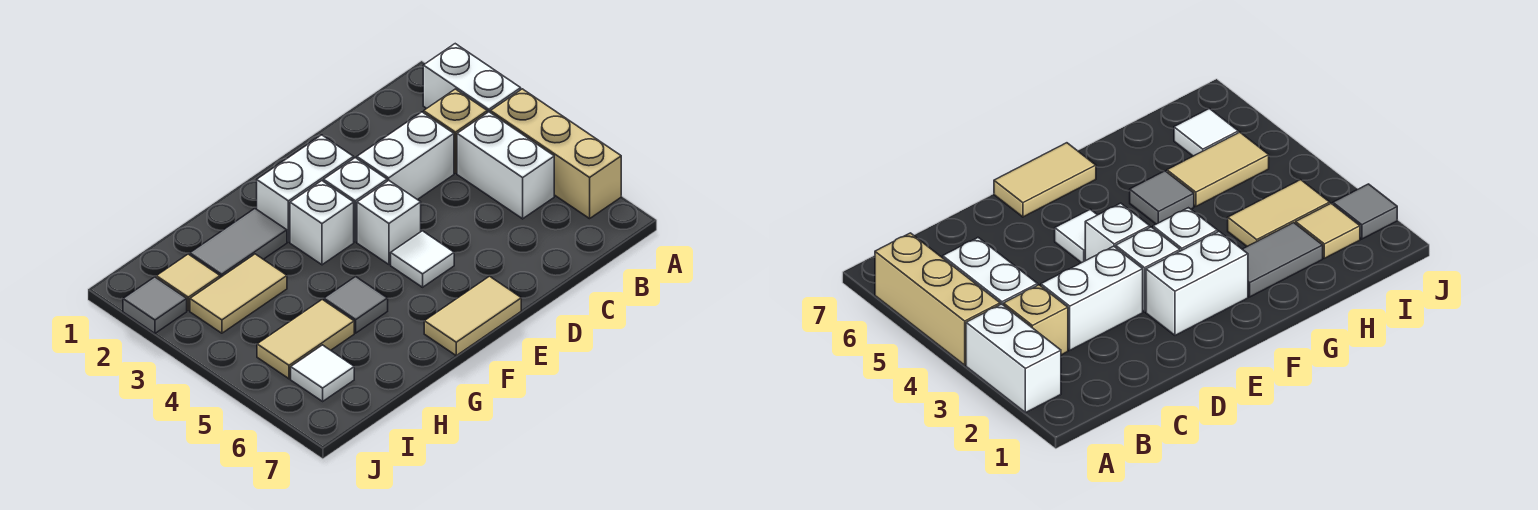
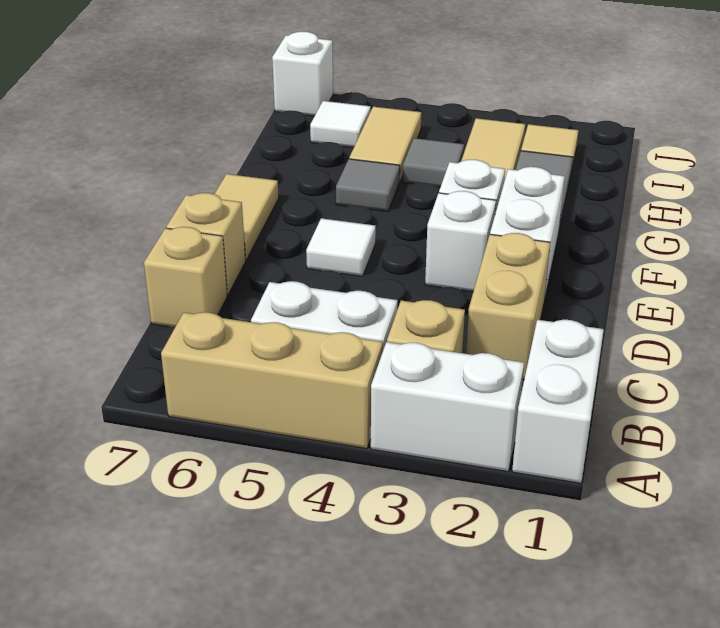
none -> tan brick C2:D2 level 1
white brick C3:D3 level 1 -> white brick A1:B1 level 1
none -> tan brick C7 level 1
none -> tan brick D7 level 1
white brick E4 level 1 -> white brick J7 level 1
grey tile J2 level 1 -> grey tile H4 level 1

